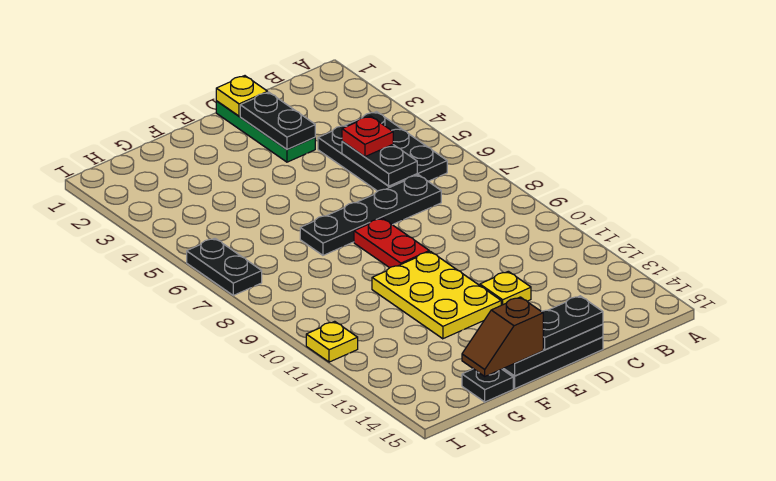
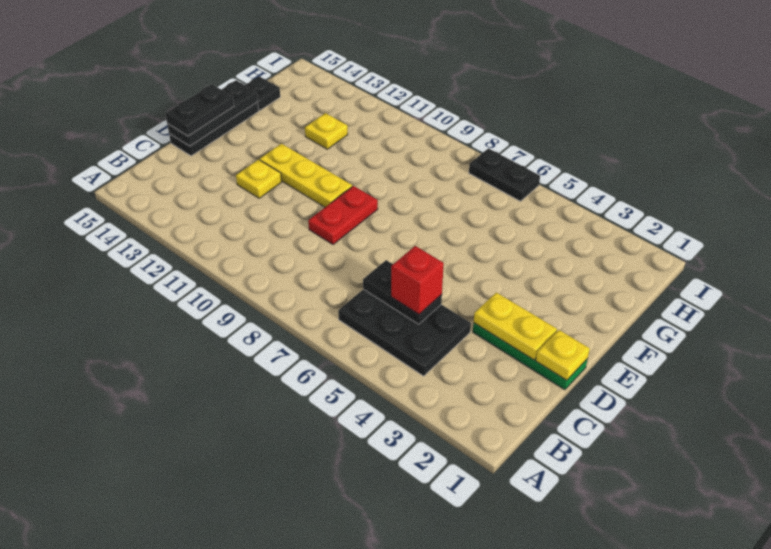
red plate C5 level 3 -> red brick C5 level 3
black plate C7:F7 level 1 -> none
black plate D2:D3 level 2 -> yellow plate D2:D3 level 2
red plate E8:E9 level 1 -> red plate D9:E9 level 1
yellow plate E10:F12 level 1 -> yellow plate E10:E12 level 1
brown slope F15:G15 level 3 top F -> none
yellow plate I11 level 1 -> yellow plate G12 level 1

